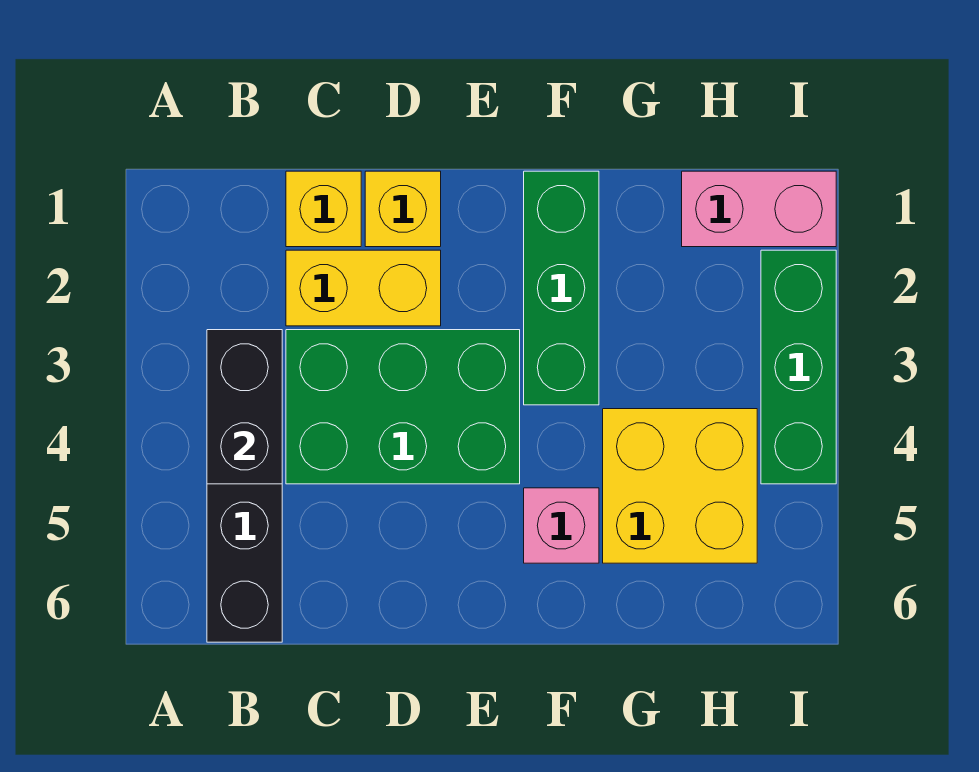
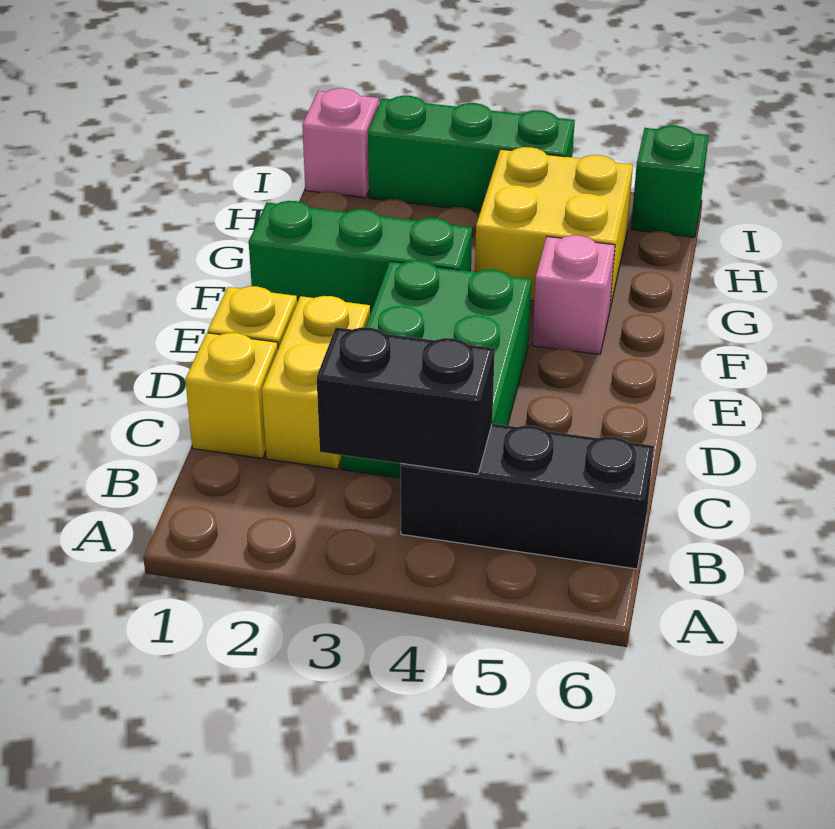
pink brick H1:I1 level 1 -> pink brick I1 level 1
none -> green brick I6 level 1

